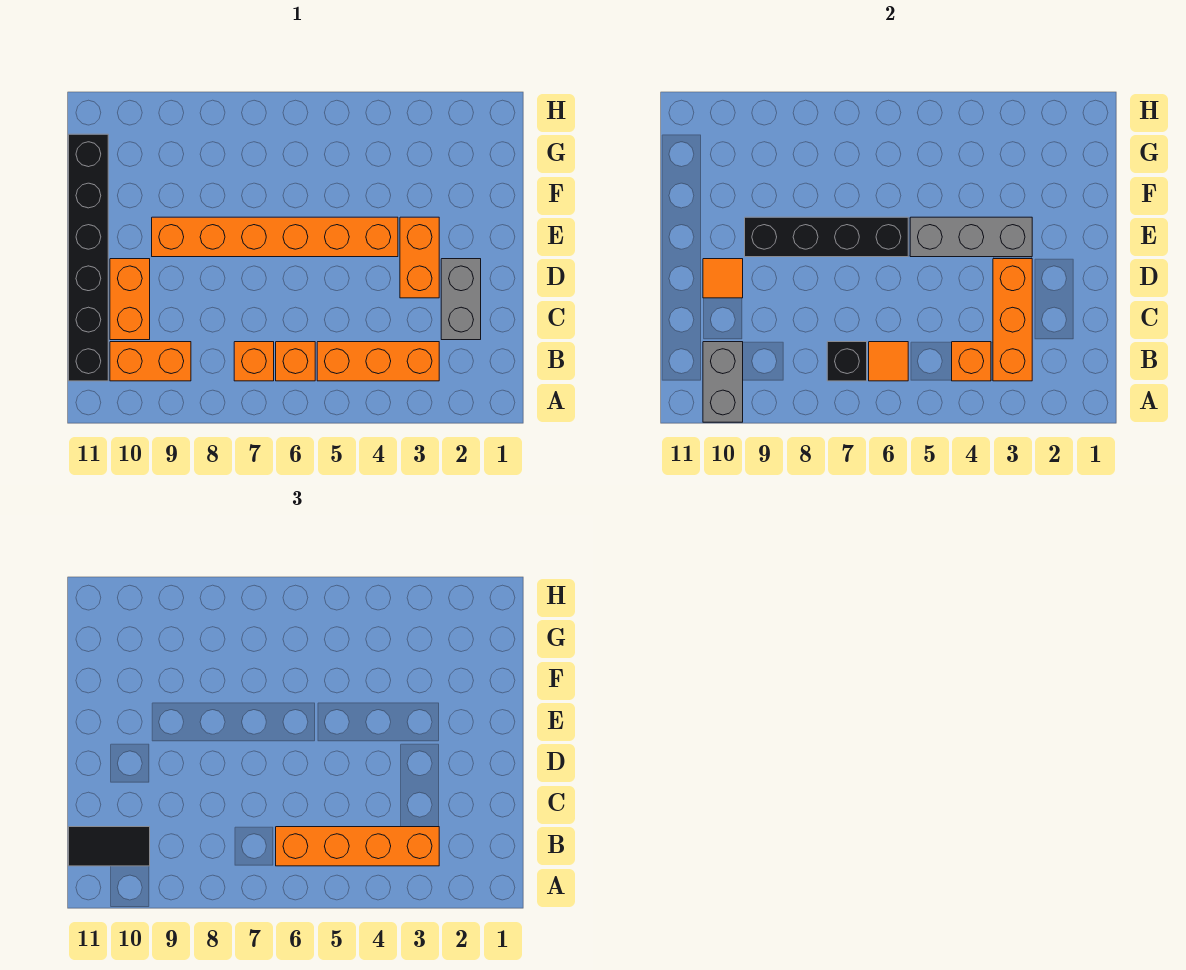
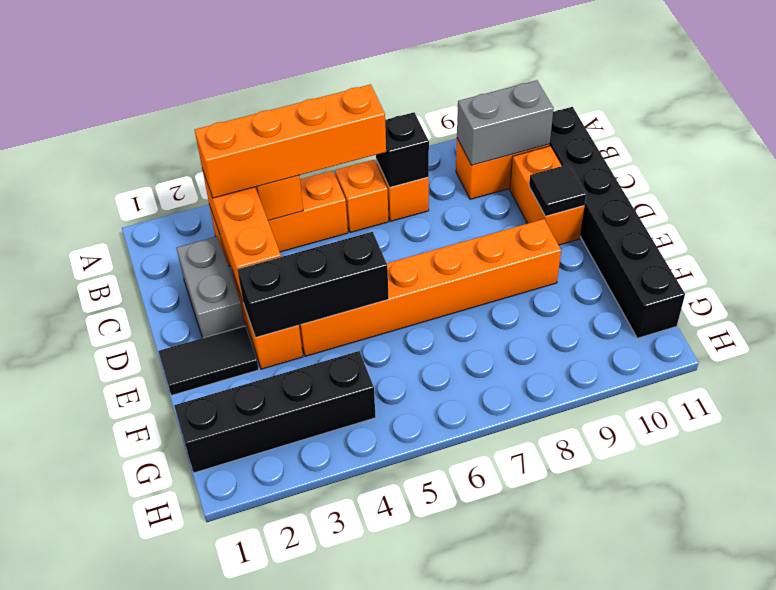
grey brick A10:B10 level 2 -> grey brick B9:B10 level 2
orange tile B6 level 2 -> none
black tile B10:B11 level 3 -> black tile E1:E2 level 1
orange tile D10 level 2 -> black tile D10 level 2
grey brick E3:E5 level 2 -> black brick E3:E5 level 2
black brick E6:E9 level 2 -> black brick G1:G4 level 1

